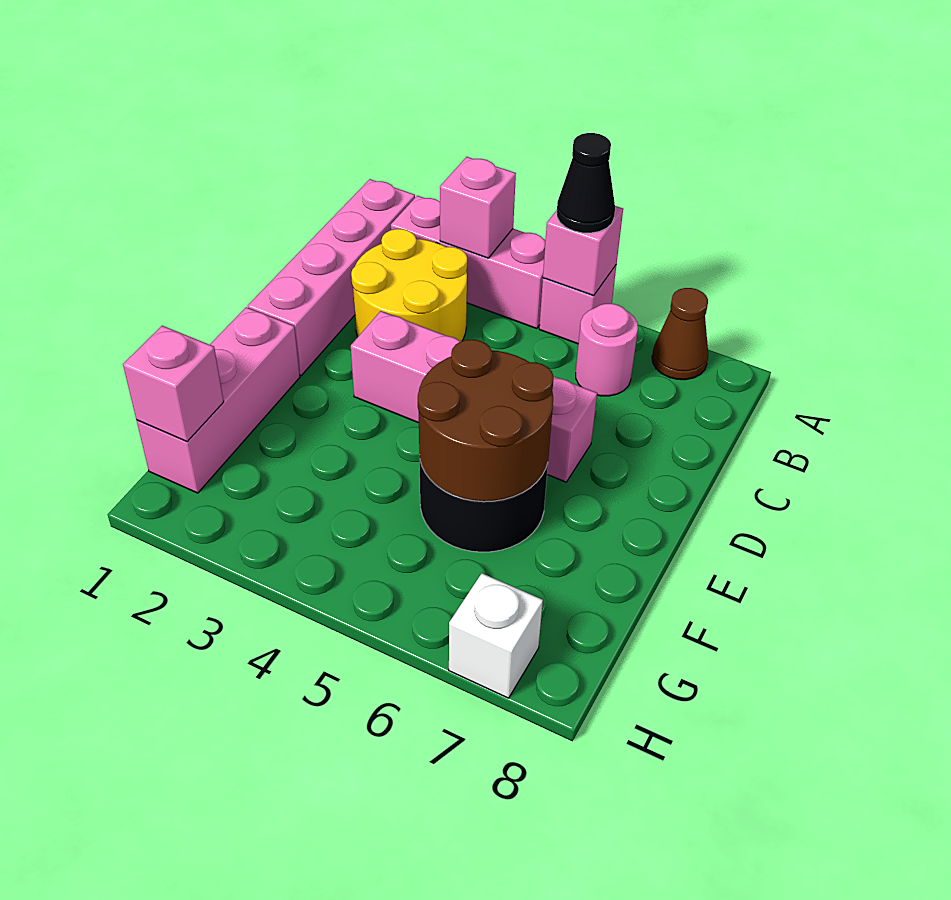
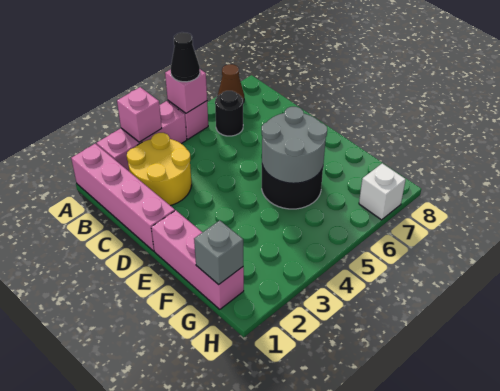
pink round brick B6 level 1 -> black round brick B6 level 1
pink brick D3:D6 level 1 -> none
brown round brick E5:F6 level 2 -> grey round brick E5:F6 level 2
pink brick G1 level 2 -> grey brick G1 level 2

